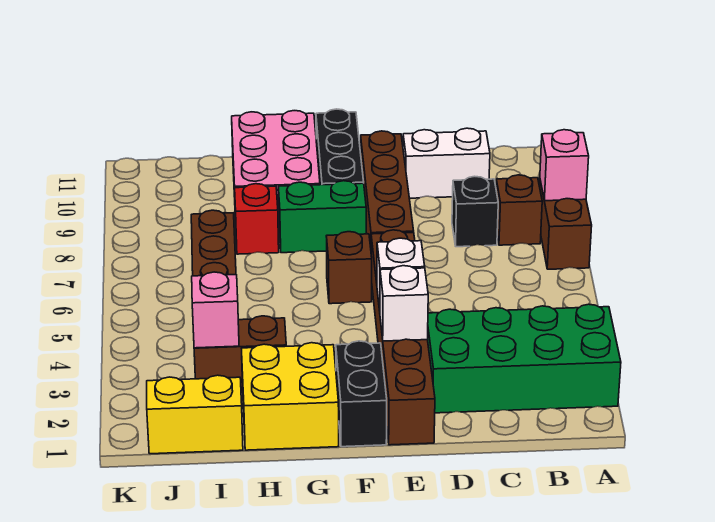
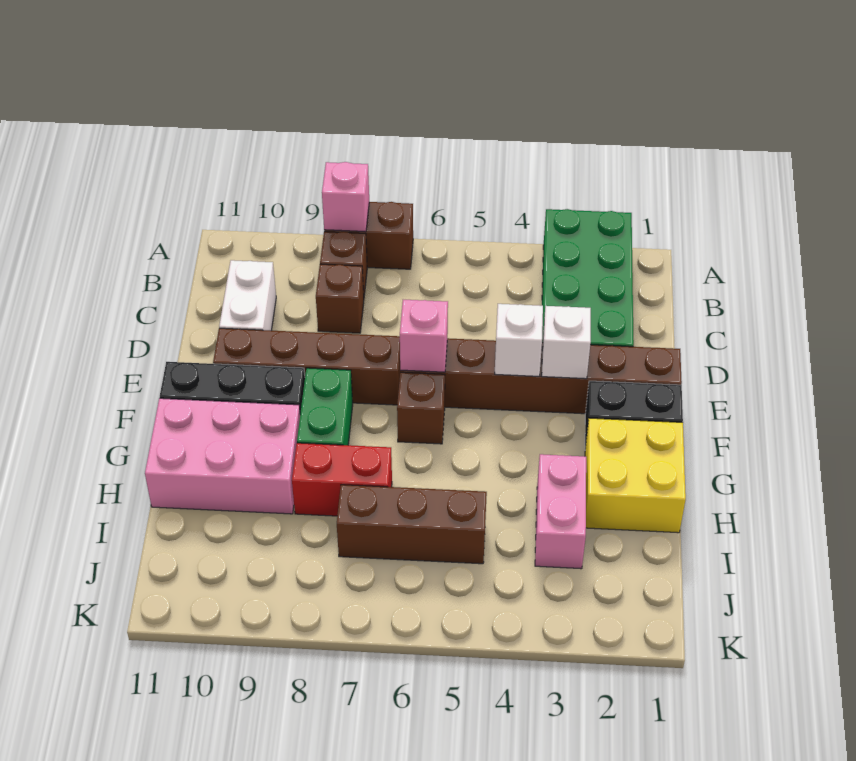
black brick C8 level 1 -> brown brick C8 level 1
brown brick H3:I3 level 1 -> pink brick H3:I3 level 1
red brick H8 level 1 -> red brick H7:H8 level 1
yellow brick I1:J1 level 1 -> none
pink brick I3 level 2 -> pink brick E6 level 2

